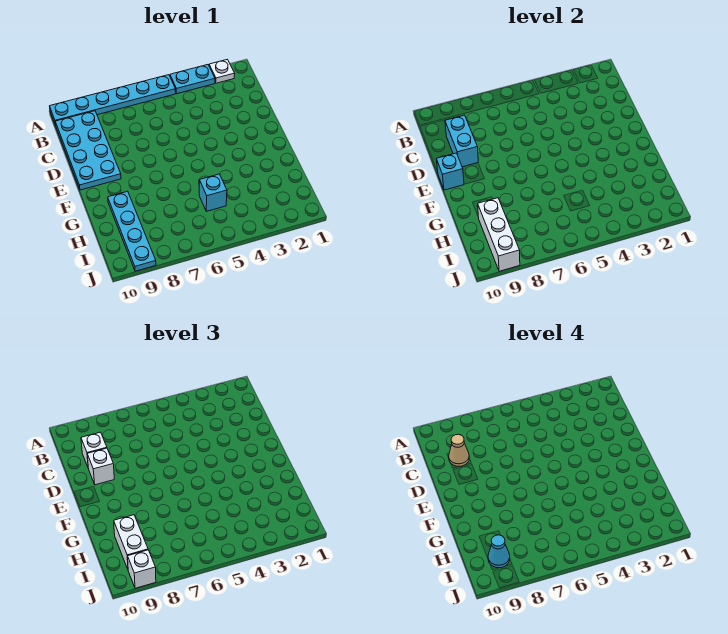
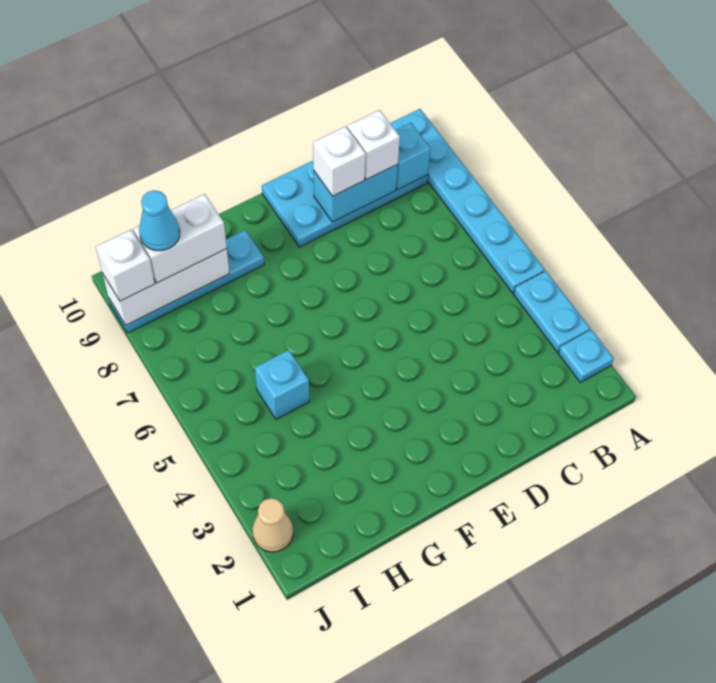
white plate A2 level 1 -> cyan plate A2 level 1
tan cone C9 level 4 -> tan cone J2 level 1
cyan brick E10 level 2 -> cyan brick B9 level 2

